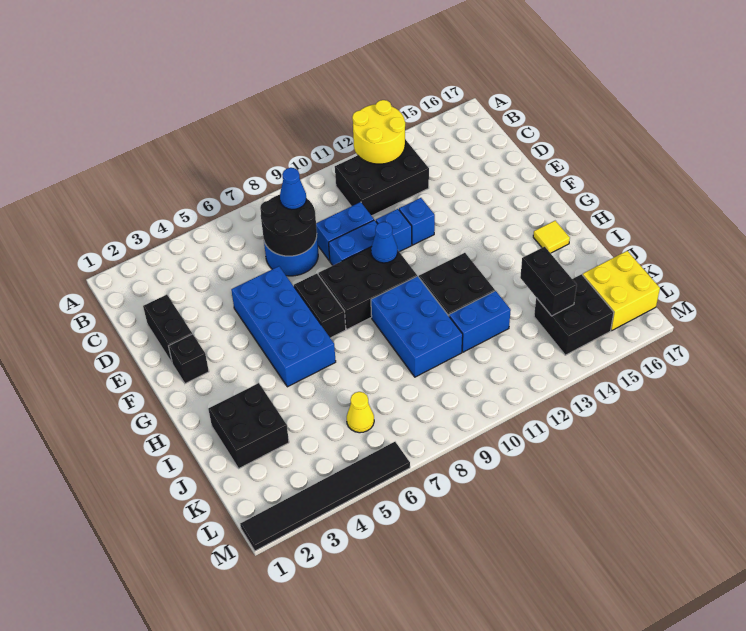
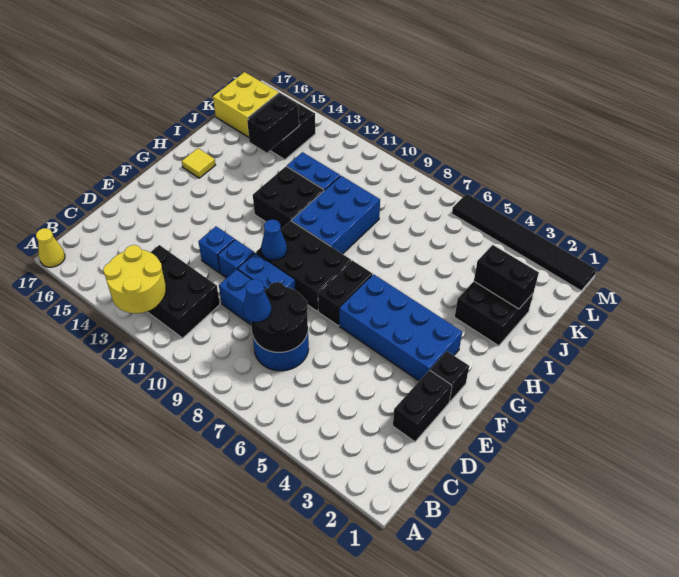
blue brick E5:H6 level 1 -> blue brick F3:G6 level 1
none -> black brick J2:J3 level 2
yellow cone K6 level 1 -> yellow cone A17 level 1

